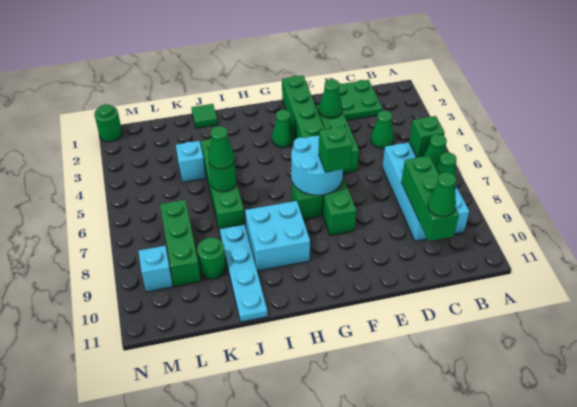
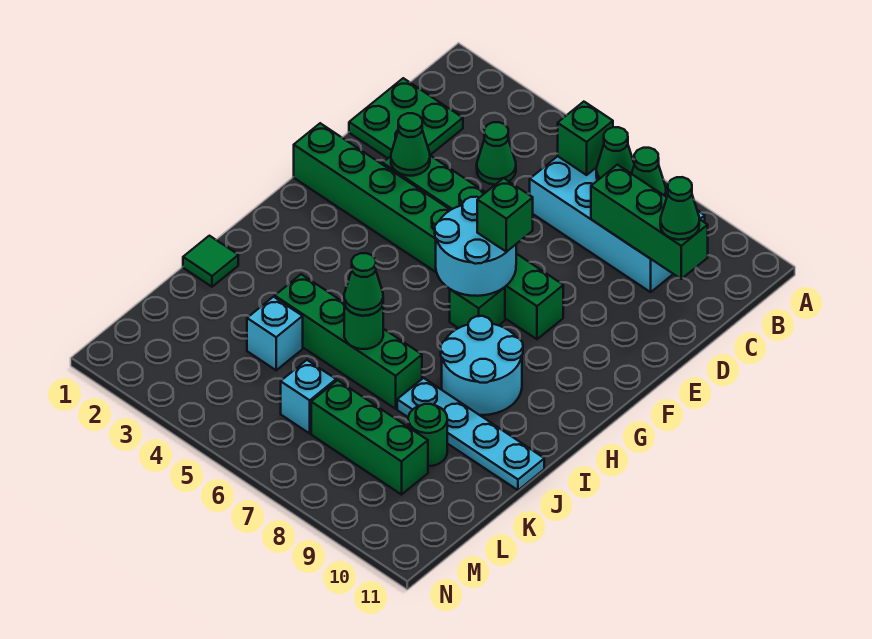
green cone G3 level 1 -> none
cyan brick H8:I9 level 1 -> cyan round brick H8:I9 level 1
cyan brick M9 level 1 -> cyan brick L6 level 1
green round brick N1 level 1 -> none

